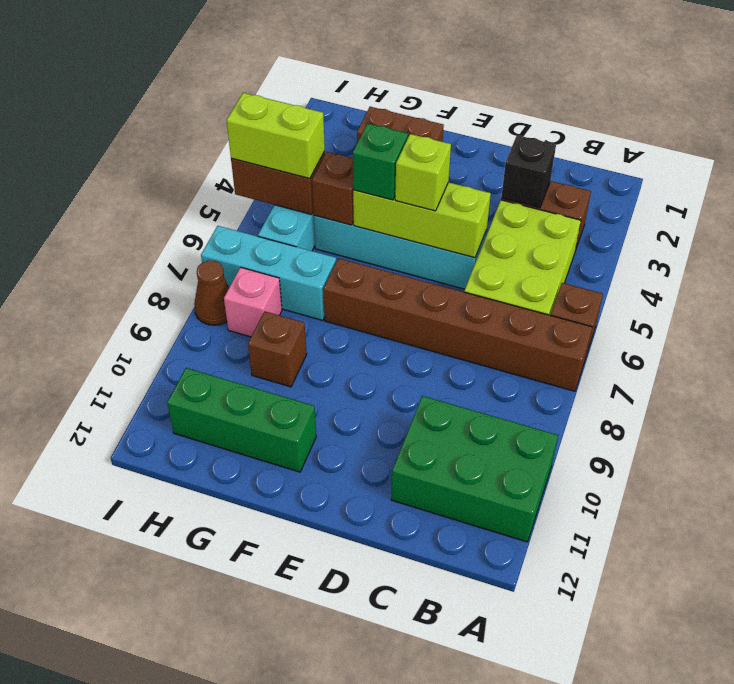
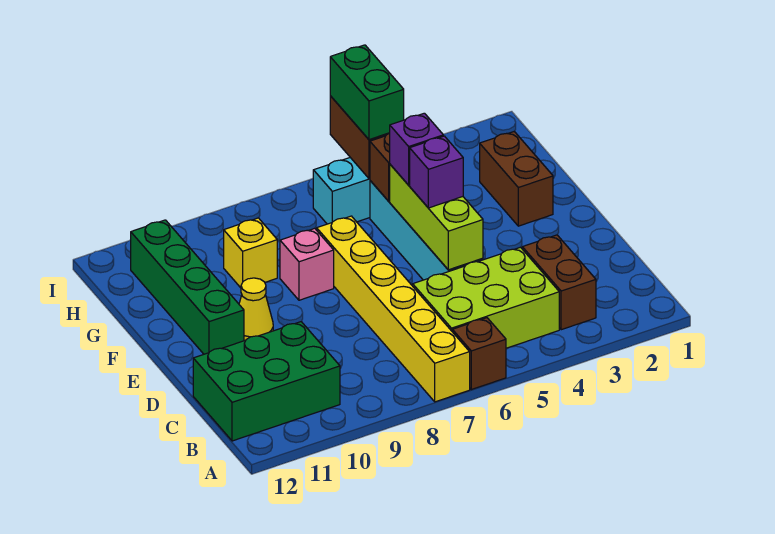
brown brick A7:F7 level 1 -> yellow brick A7:F7 level 1
green brick A10:C11 level 1 -> green brick B10:C12 level 1
black brick C3 level 2 -> none
lime brick E5 level 3 -> purple brick E5 level 3
none -> yellow cone E10 level 1
green brick F5 level 3 -> purple brick F5 level 3
green brick F11:H11 level 1 -> green brick E11:H11 level 1
cyan brick G7:I7 level 1 -> none
brown brick G9 level 1 -> yellow brick G9 level 1
lime brick H5:I5 level 3 -> green brick H5:I5 level 3
pink brick H8 level 1 -> pink brick F8 level 1
brown cone I8 level 1 -> none

